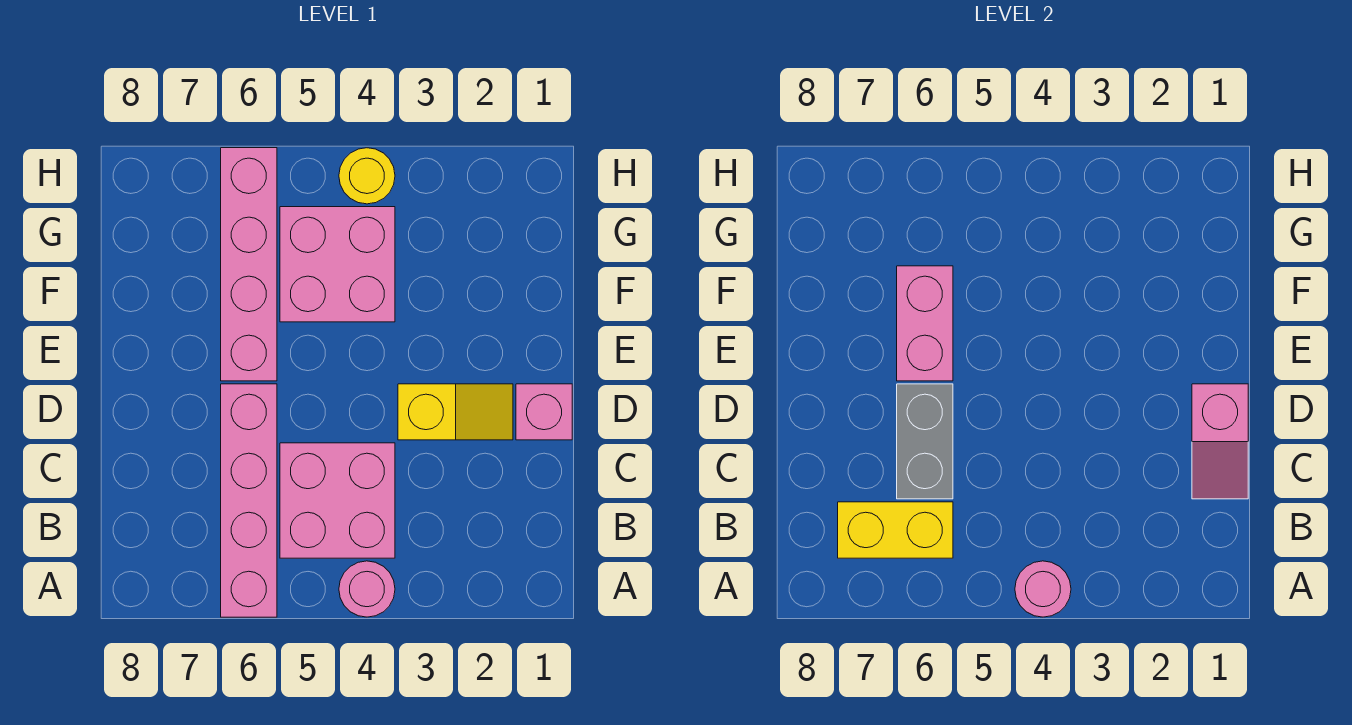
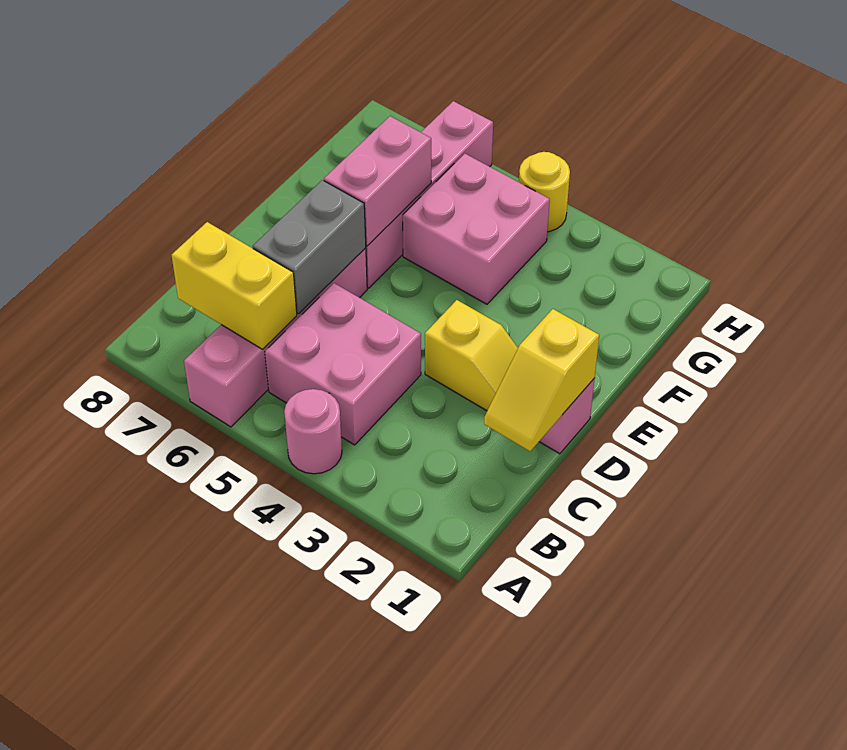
pink round brick A4 level 2 -> none
pink slope C1:D1 level 2 top D -> yellow slope C1:D1 level 2 top D

